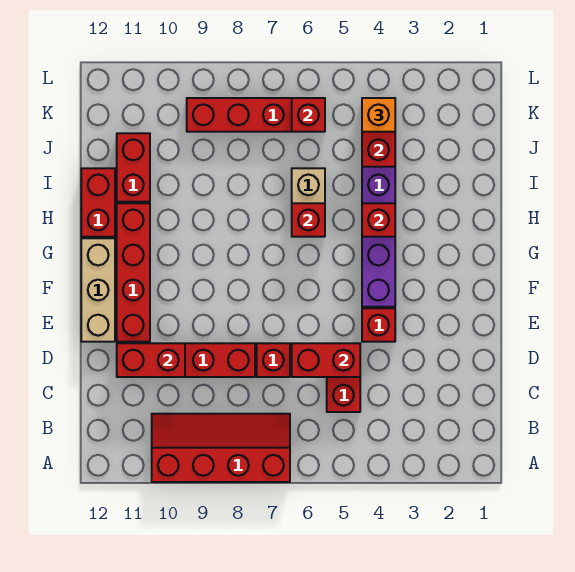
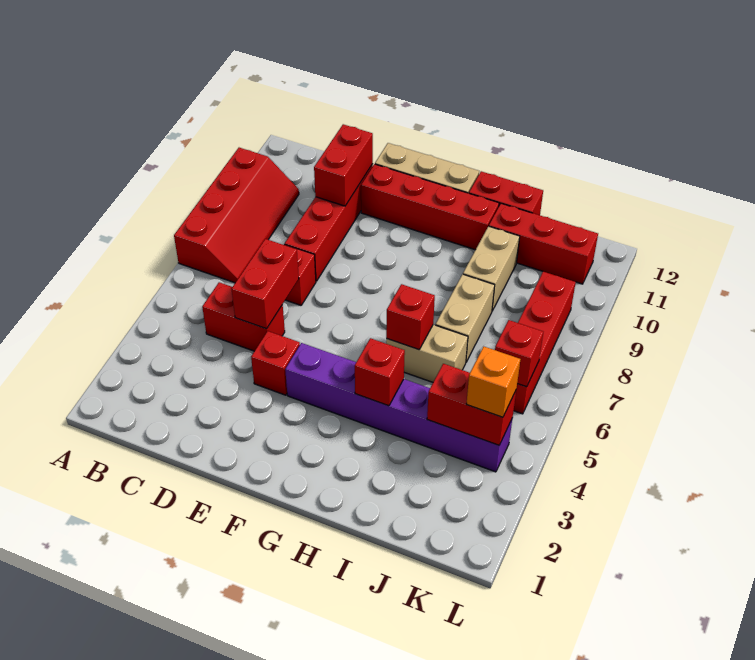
none -> tan brick I7:I8 level 1
none -> tan brick I9:I10 level 1
red brick I11:J11 level 1 -> red brick I11:K11 level 1

